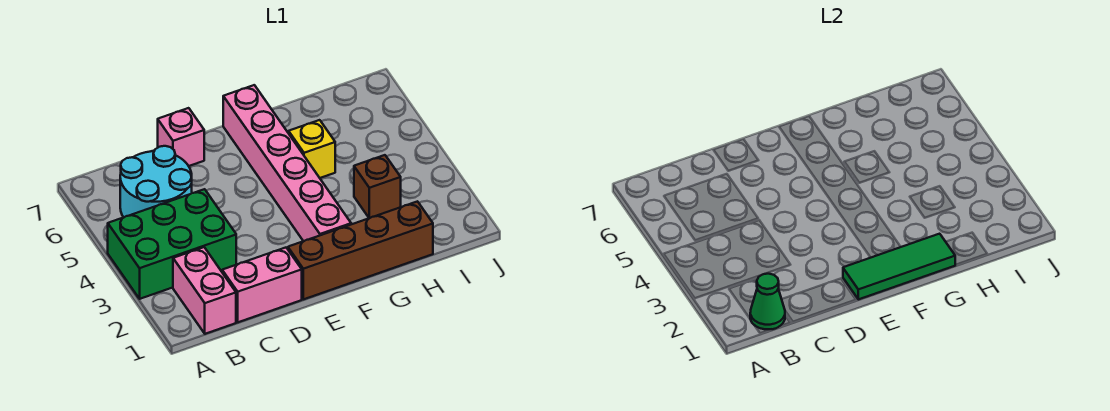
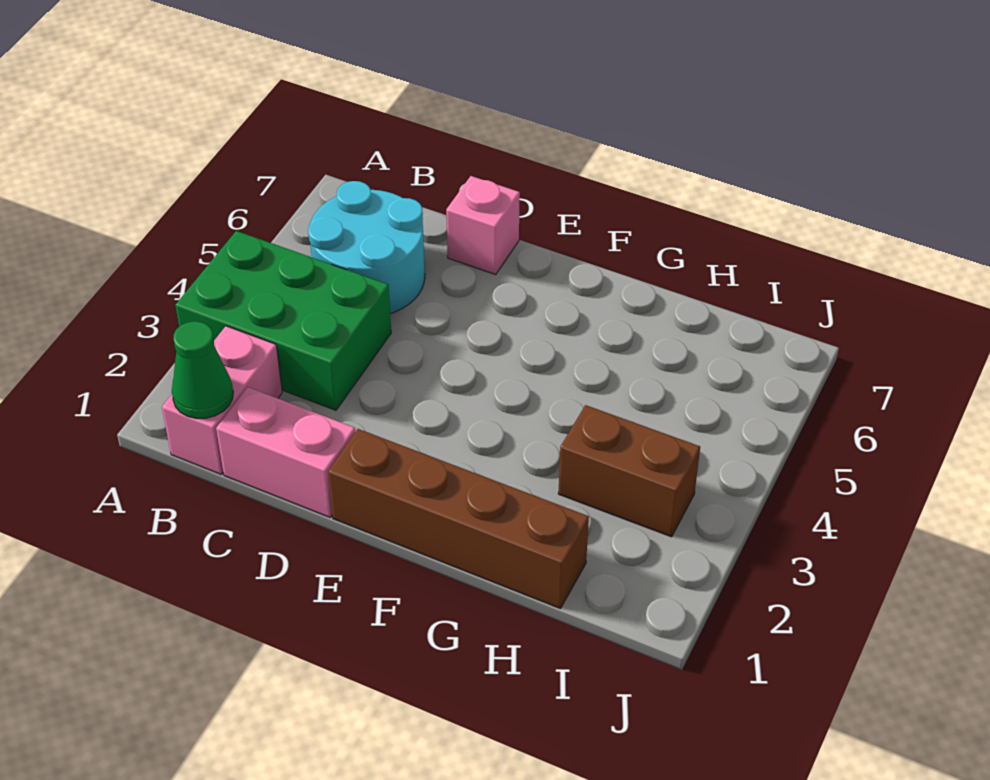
green tile E1:G1 level 2 -> none
pink brick F2:F7 level 1 -> none
yellow brick G5 level 1 -> none
brown brick H3 level 1 -> brown brick H3:I3 level 1

